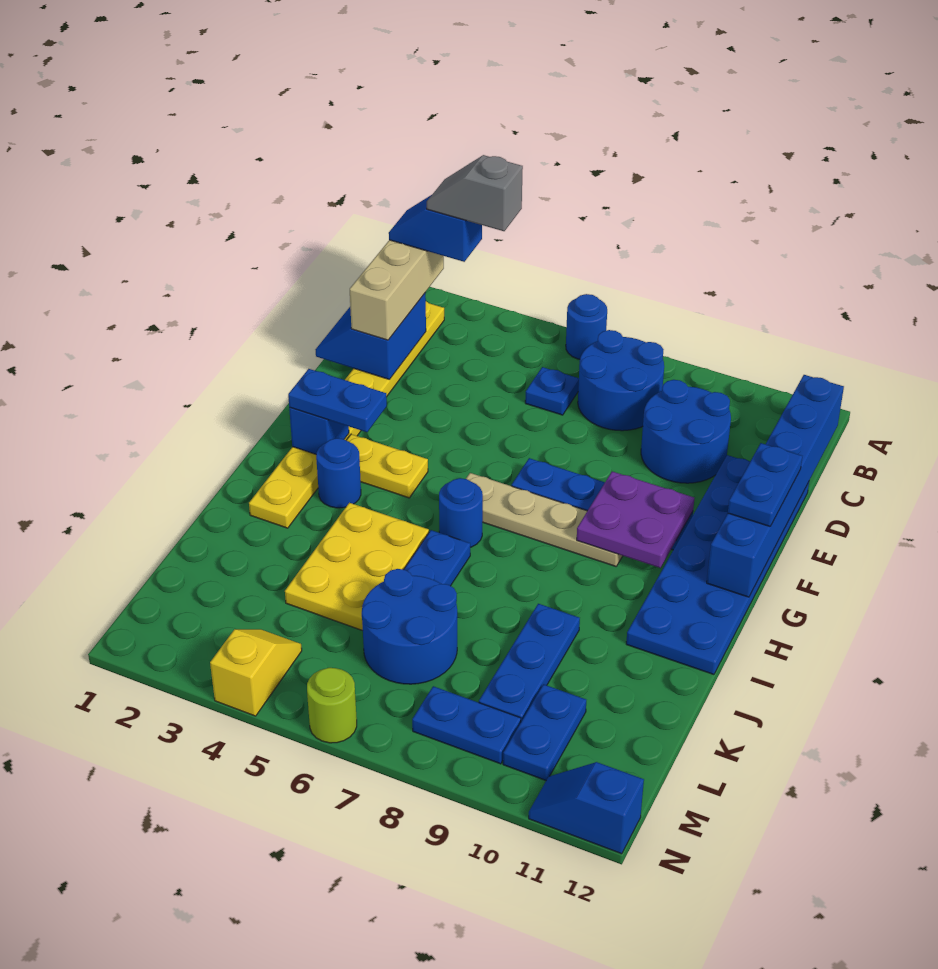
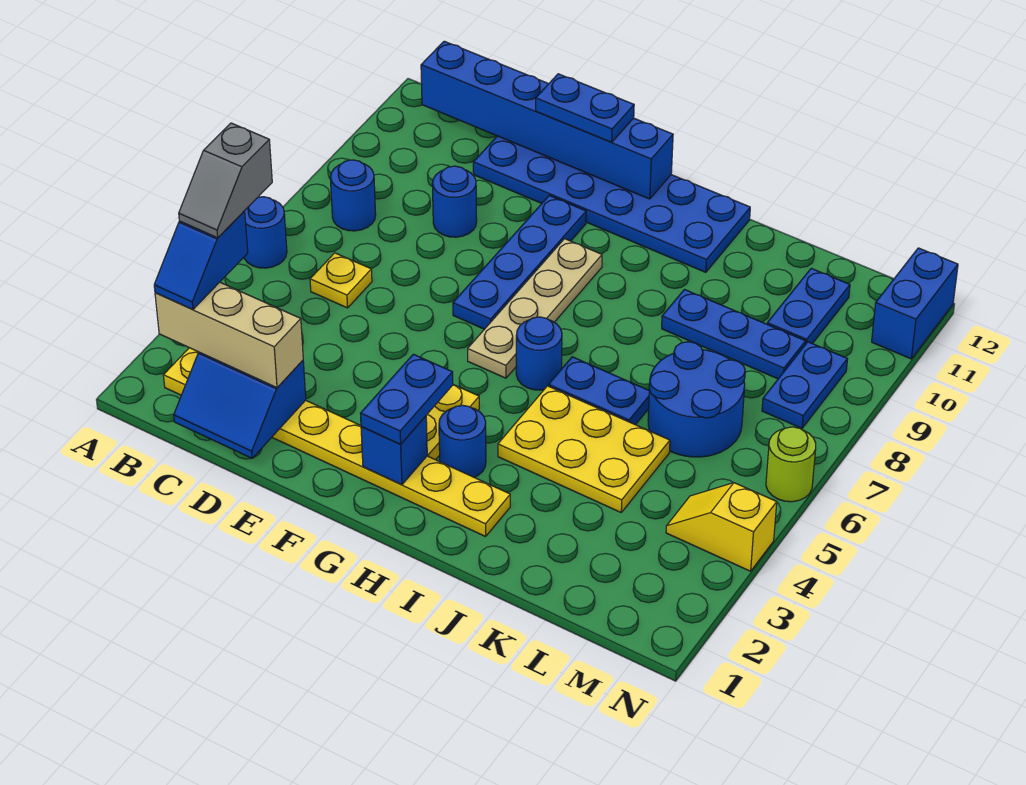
blue round brick B7:C8 level 1 -> blue round brick B8 level 1
blue plate C6 level 1 -> yellow plate C6 level 1
blue round brick C9:D10 level 1 -> blue round brick D9 level 1
purple plate F9:G10 level 2 -> none
blue plate L10:M10 level 1 -> blue plate L10:L11 level 1
blue slope N11:N12 level 1 top 12 -> blue brick N11:N12 level 1

